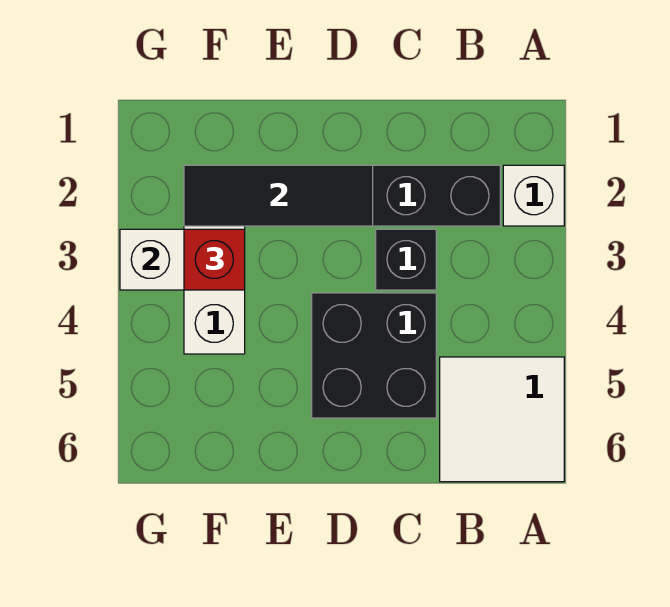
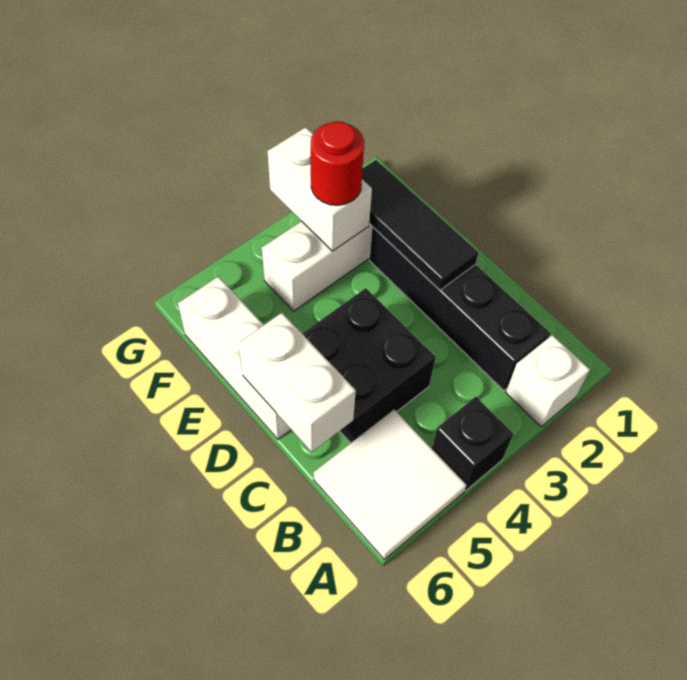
black brick C3 level 1 -> black brick A4 level 1
none -> white brick C6:D6 level 2
none -> white brick D6:F6 level 1
red brick F3 level 3 -> red round brick F3 level 3

